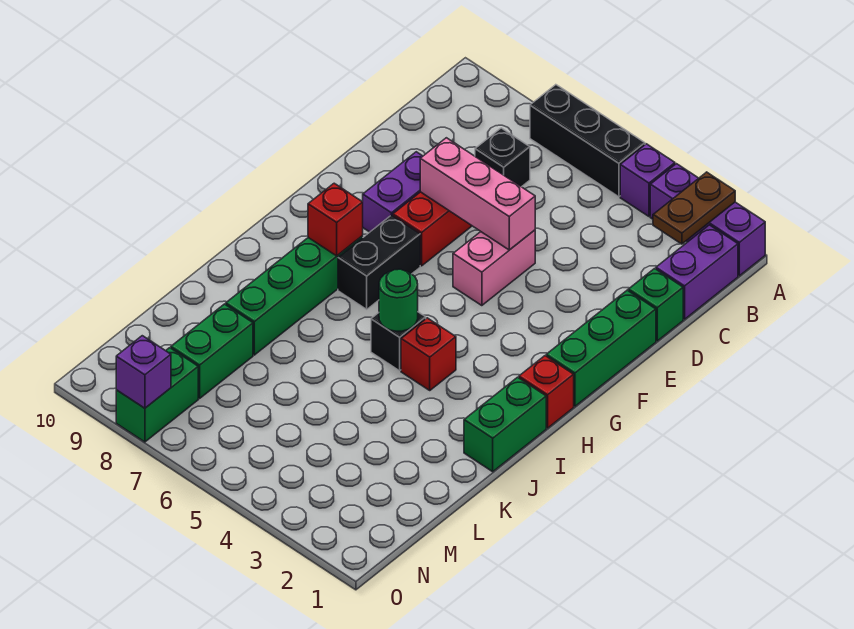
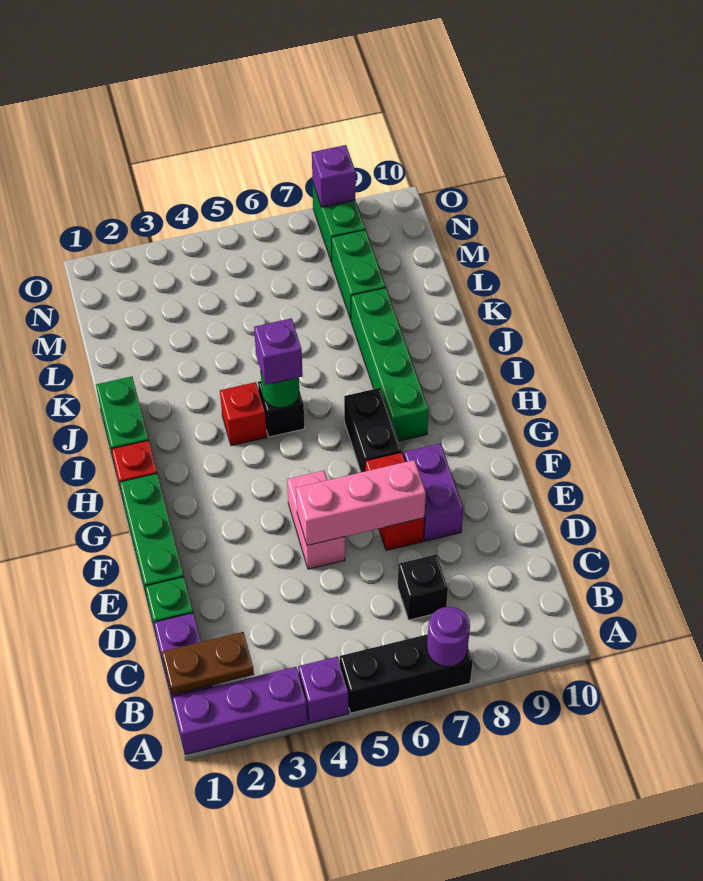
brown plate A2:B2 level 2 -> brown plate B1:B2 level 2
none -> purple round brick A7 level 2
red brick H8 level 2 -> none
none -> purple brick I5 level 3

